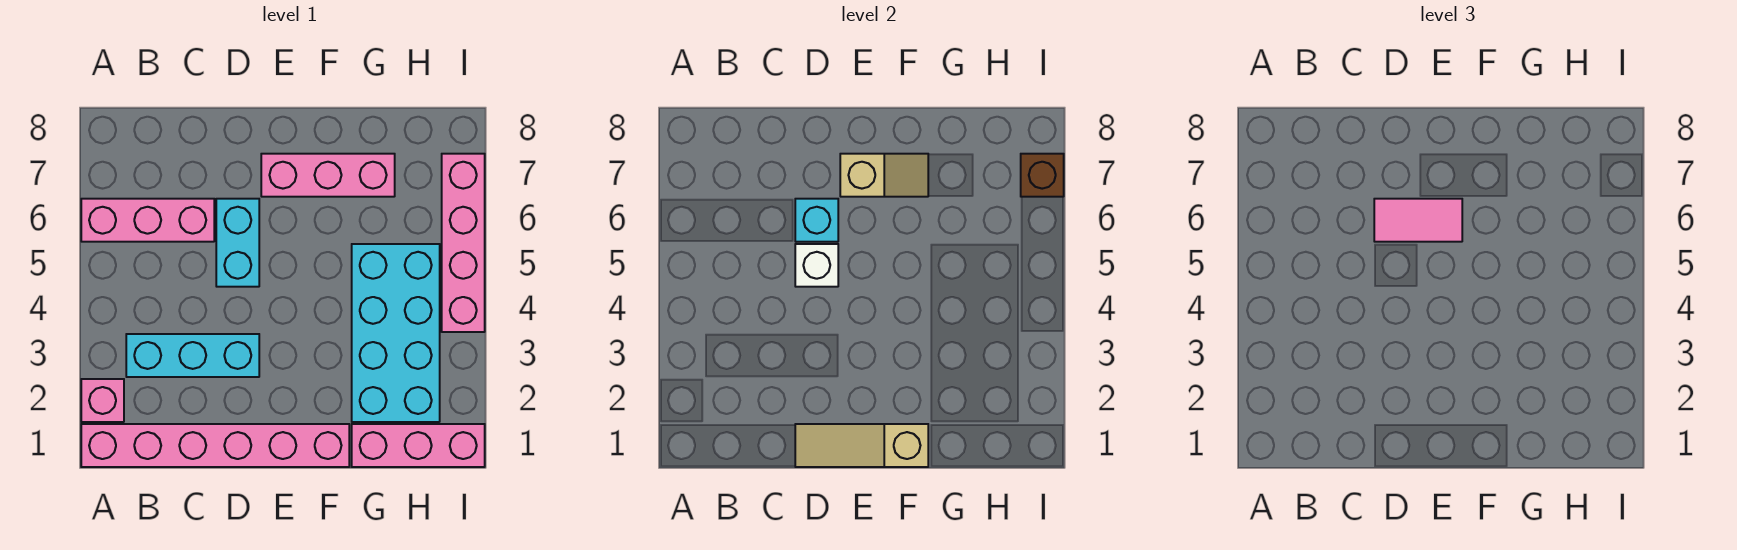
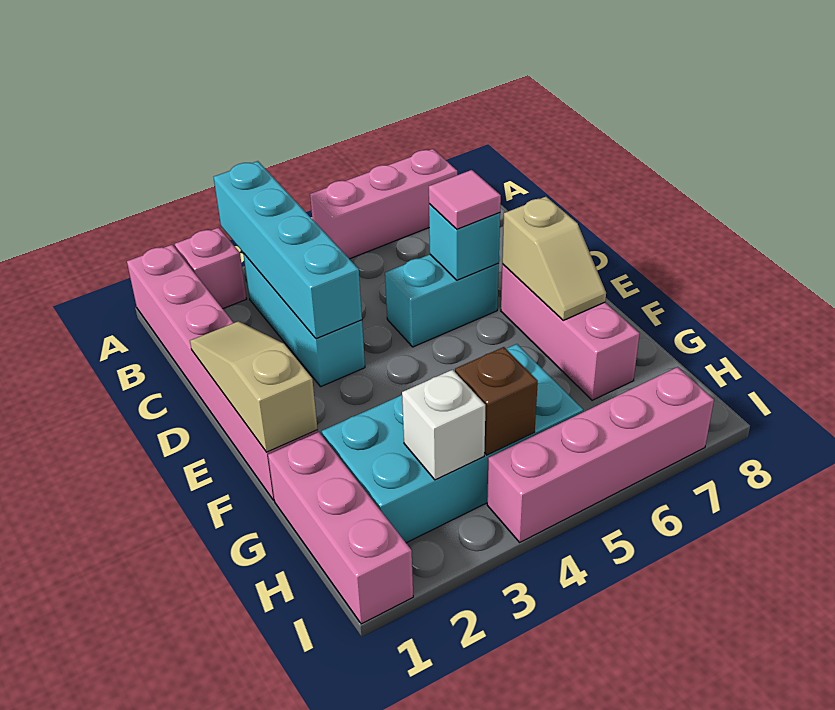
none -> cyan brick A3:D3 level 2
pink brick A6:C6 level 1 -> pink brick A5:A7 level 1
white brick D5 level 2 -> white brick H3 level 2
pink tile D6:E6 level 3 -> pink tile D6 level 3
brown brick I7 level 2 -> brown brick H4 level 2

